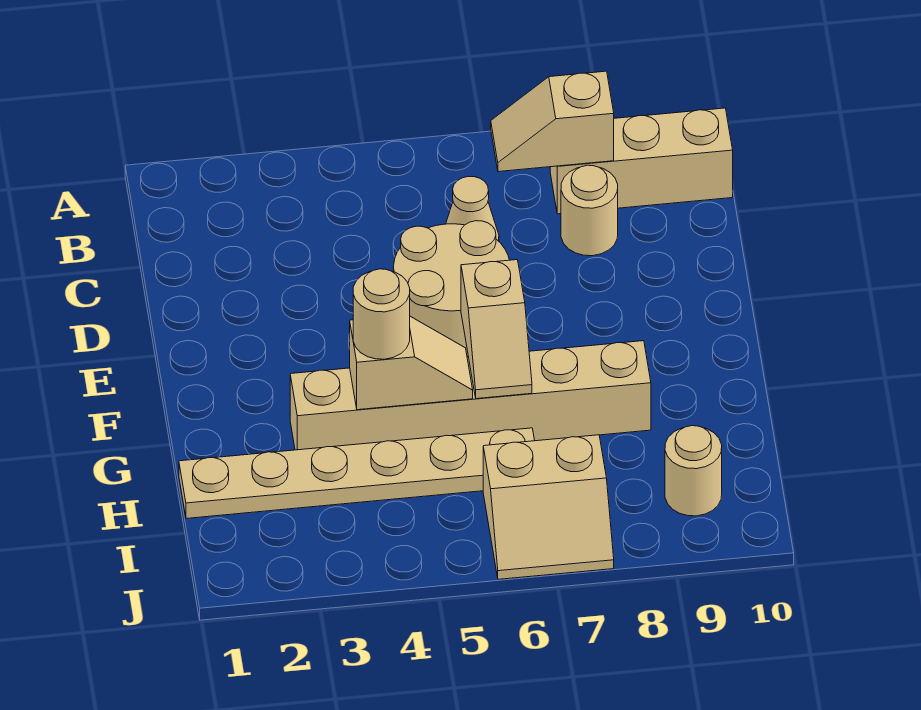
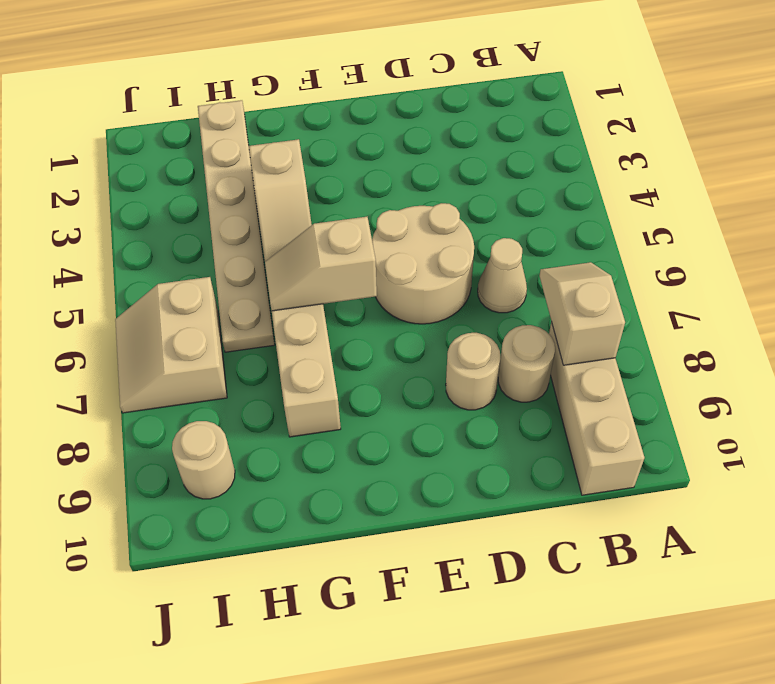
tan round brick G4 level 3 -> tan round brick D8 level 1

